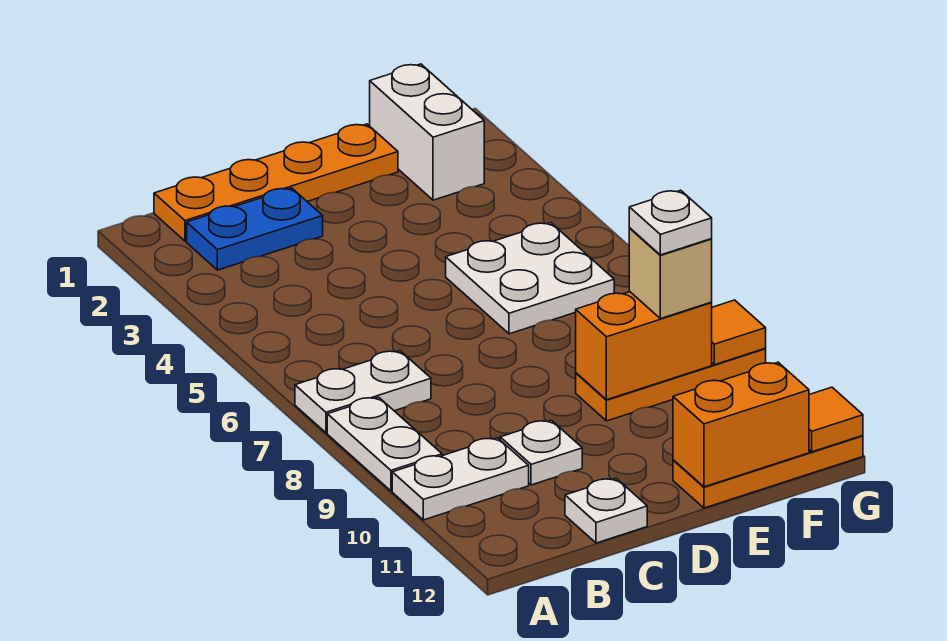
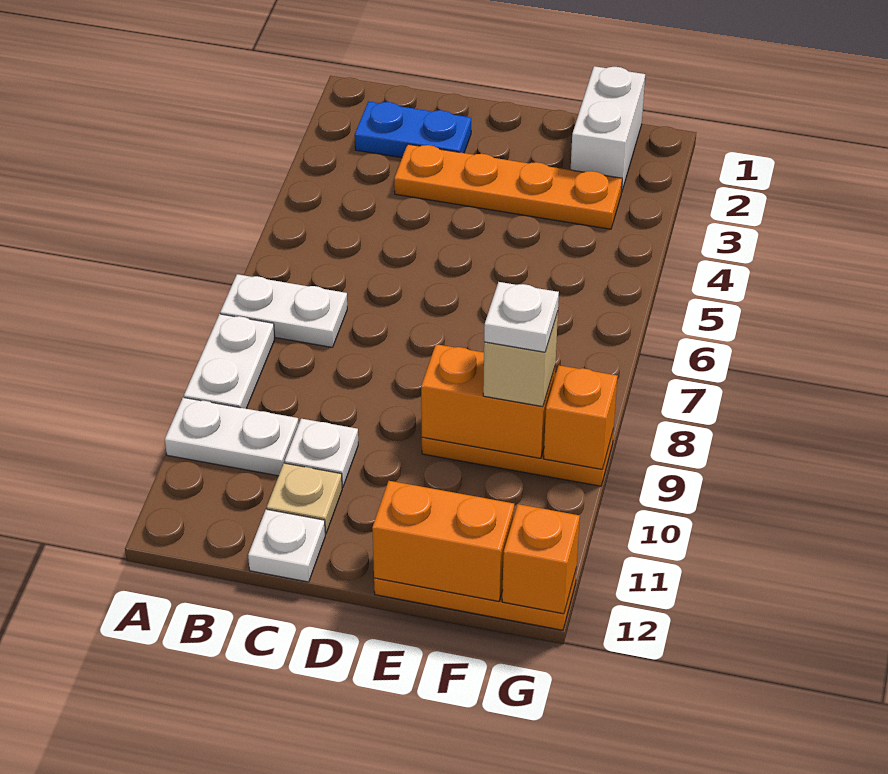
orange plate B1:E1 level 1 -> orange plate C3:F3 level 1
none -> tan plate C11 level 1
white plate E5:F6 level 1 -> none
orange tile G9 level 2 -> orange brick G9 level 2
orange tile G12 level 2 -> orange brick G12 level 2

